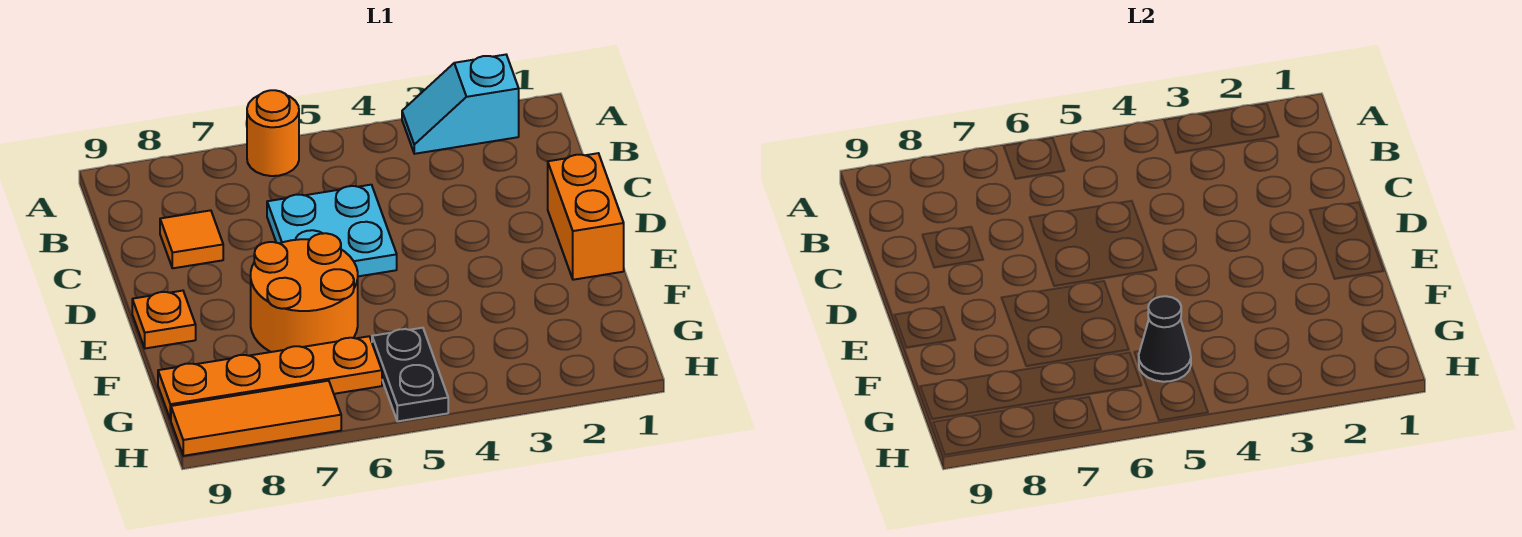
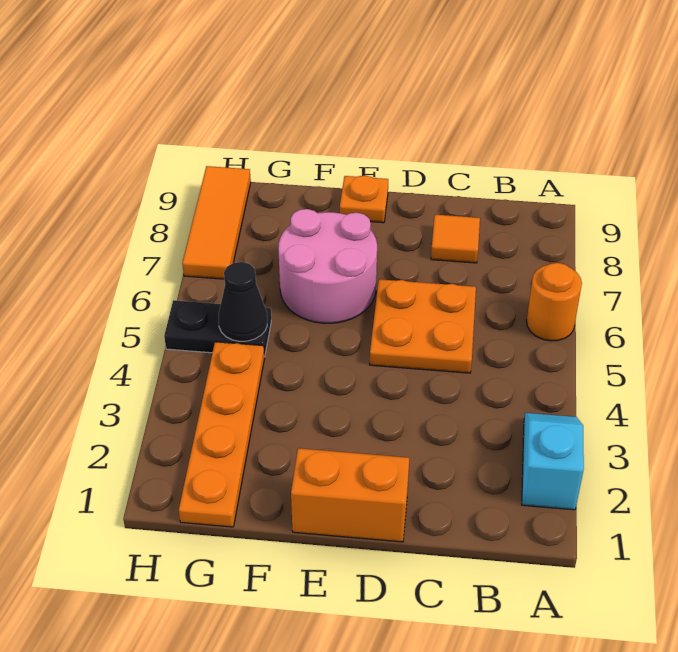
cyan plate C5:D6 level 1 -> orange plate C5:D6 level 1
orange round brick E6:F7 level 1 -> pink round brick E6:F7 level 1
orange plate G6:G9 level 1 -> orange plate G1:G4 level 1

